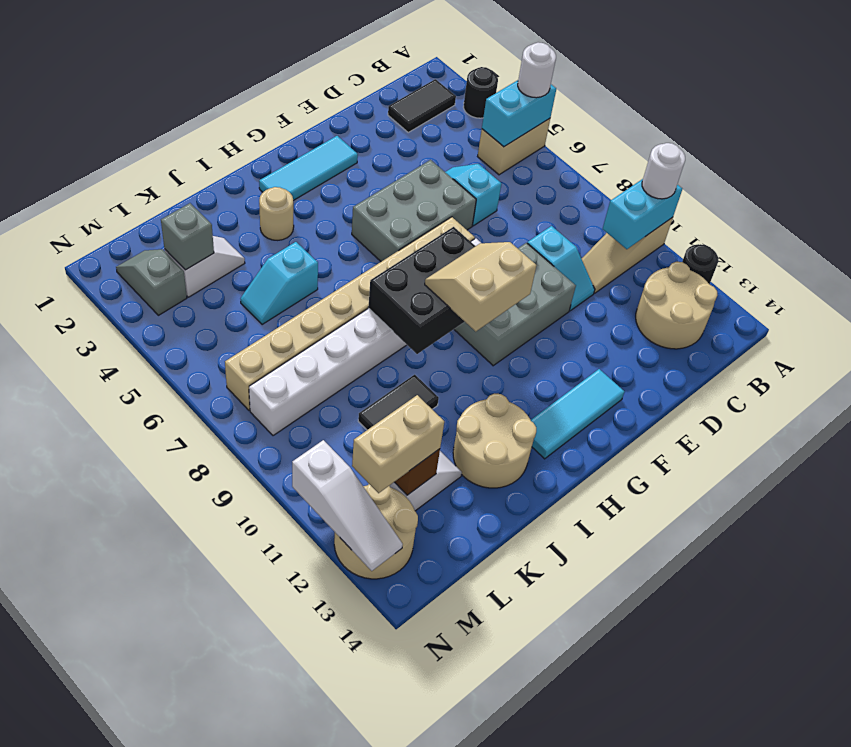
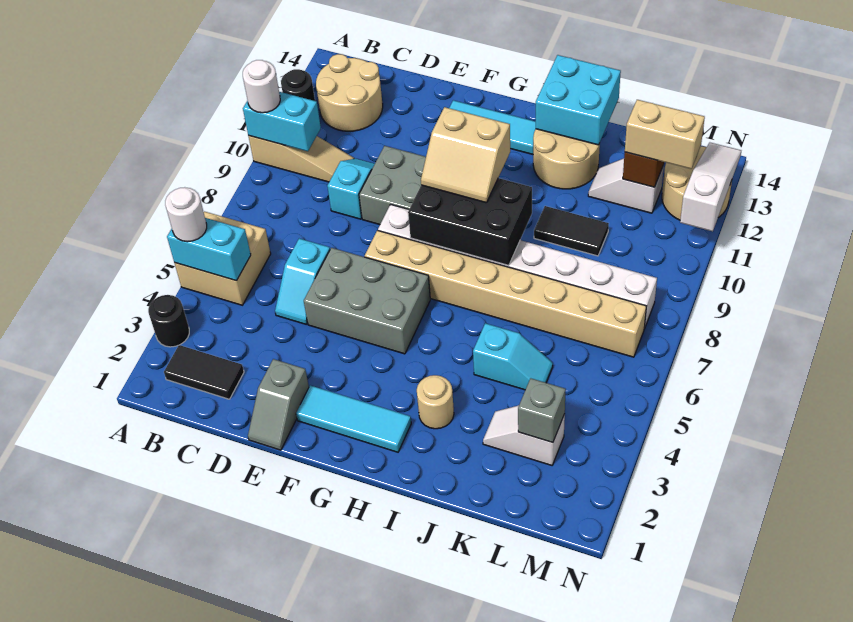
tan brick A5:B5 level 1 -> tan brick A5:B6 level 1
none -> cyan brick I13:J14 level 2
grey slope M2:M3 level 1 top 3 -> grey slope E1:E2 level 1 top 2

